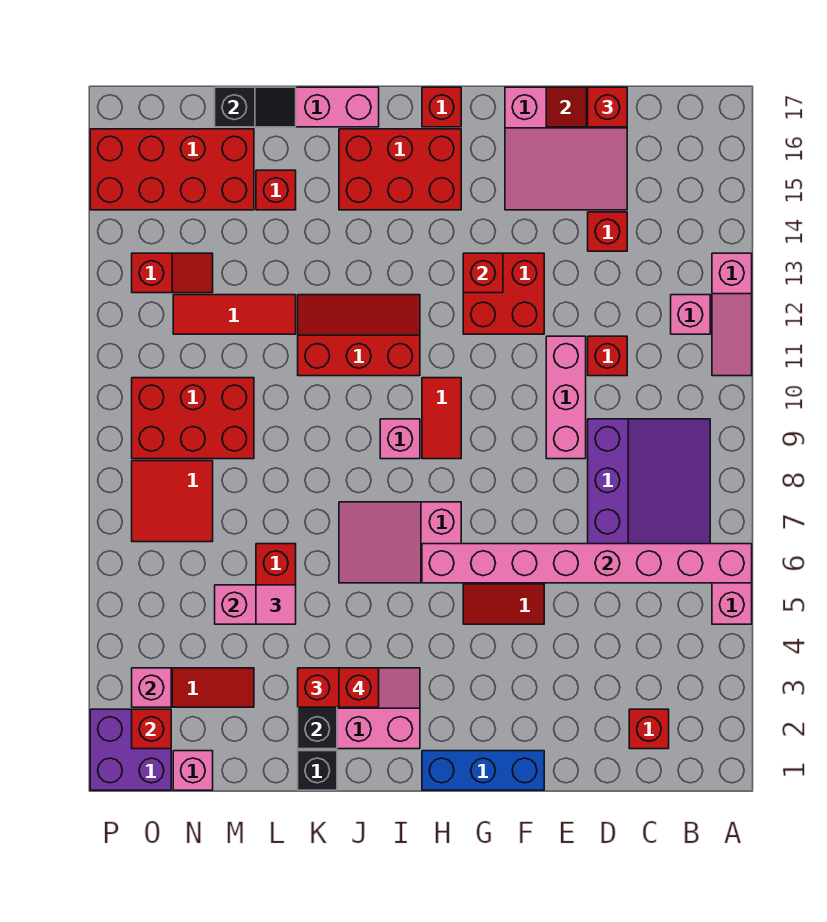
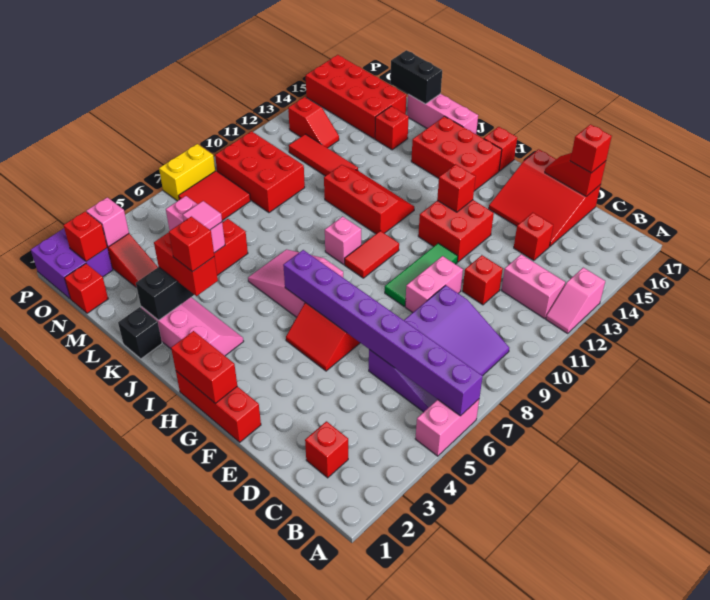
pink brick A6:H6 level 2 -> purple brick A6:H6 level 2
pink slope A11:A13 level 1 top 13 -> pink slope A12:A13 level 1 top 13
pink brick B12 level 1 -> pink brick B12:C12 level 1
pink slope D15:F17 level 1 top 17 -> red slope D15:F17 level 1 top 17
pink brick E9:E11 level 1 -> pink brick E9:E10 level 1
blue brick F1:H1 level 1 -> red brick F1:H1 level 1
none -> green tile F9:F11 level 1
none -> red brick G1:H1 level 2
black slope L17:M17 level 2 top M -> black brick L17:M17 level 2
pink brick N1 level 1 -> red brick N1 level 1
none -> yellow brick P7:P8 level 1

